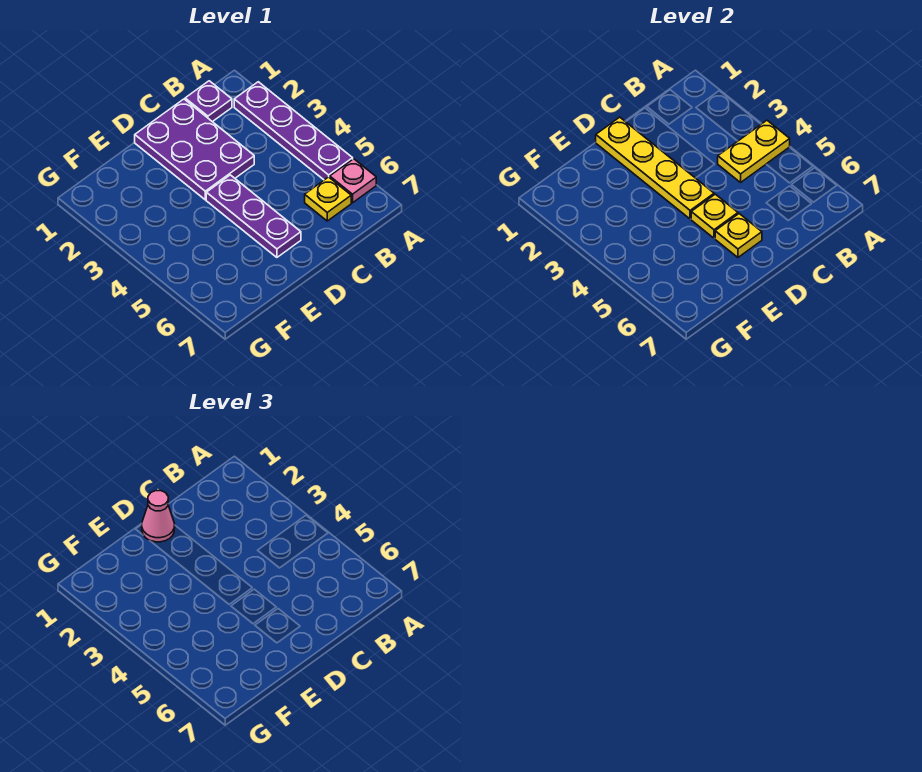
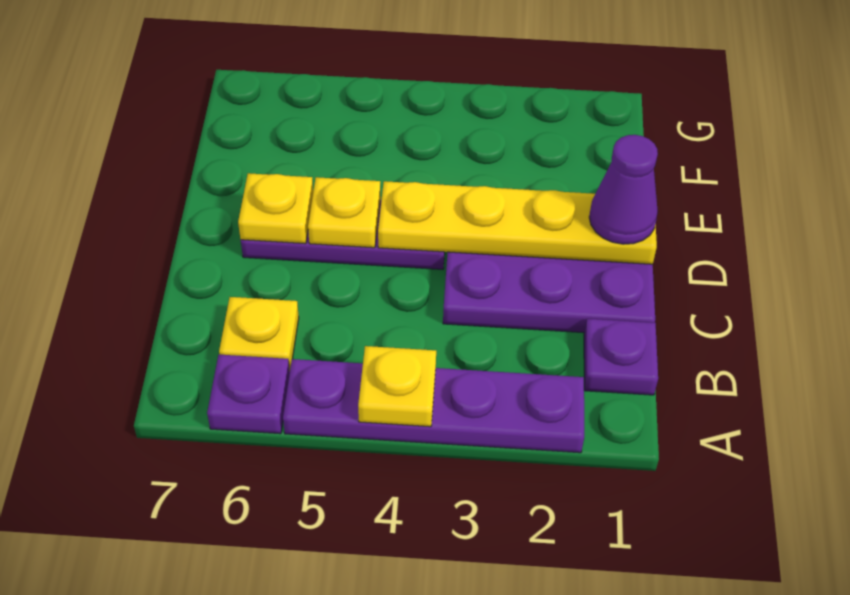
yellow plate A4:B4 level 2 -> yellow plate A4 level 2
pink plate A6 level 1 -> purple plate A6 level 1
pink cone D1 level 3 -> purple cone D1 level 3

